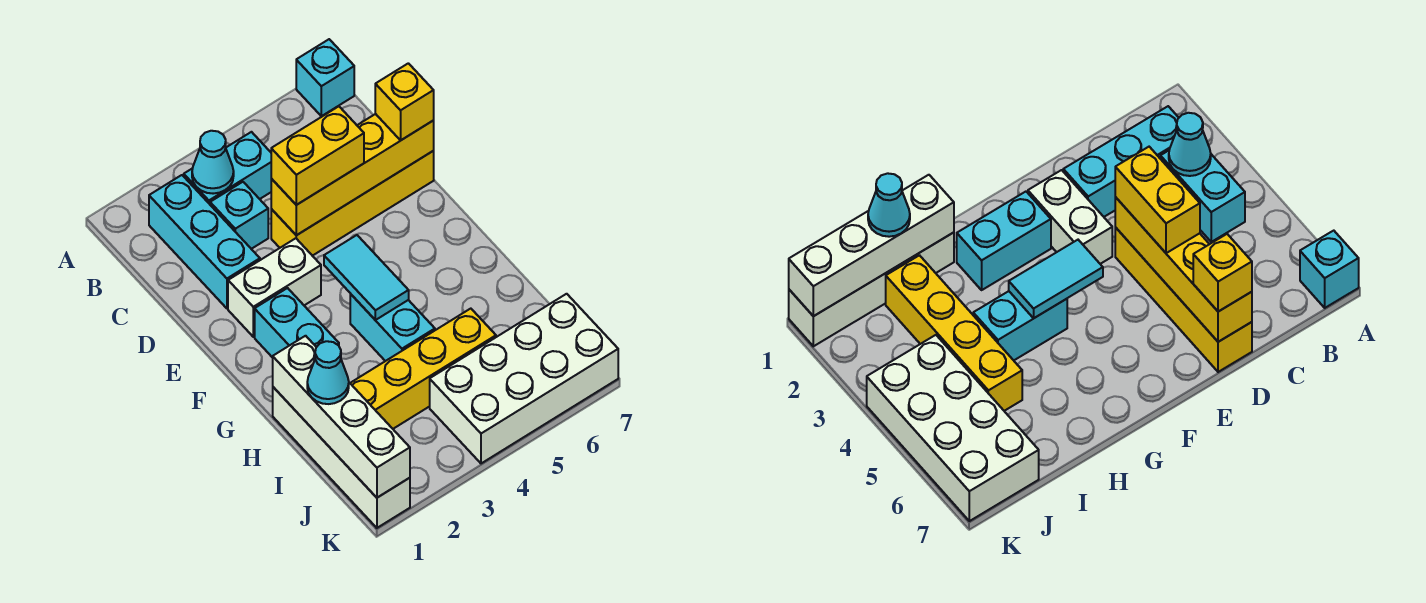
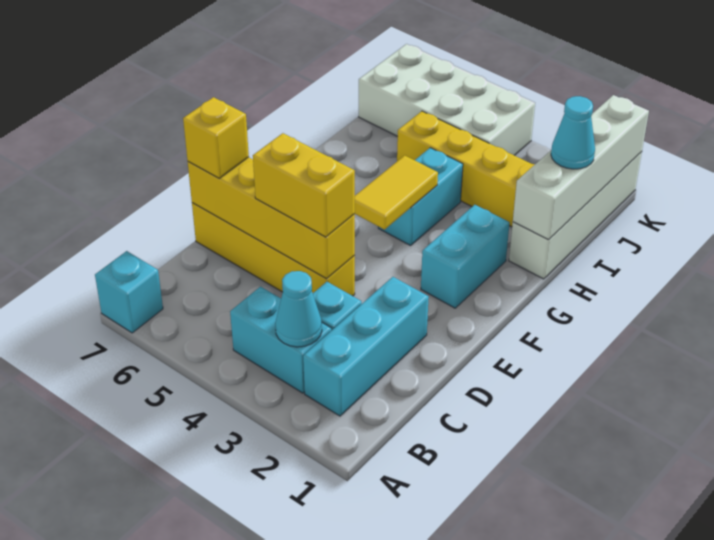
white brick E2:E3 level 1 -> none
cyan tile F4:G4 level 2 -> yellow tile F4:G4 level 2

